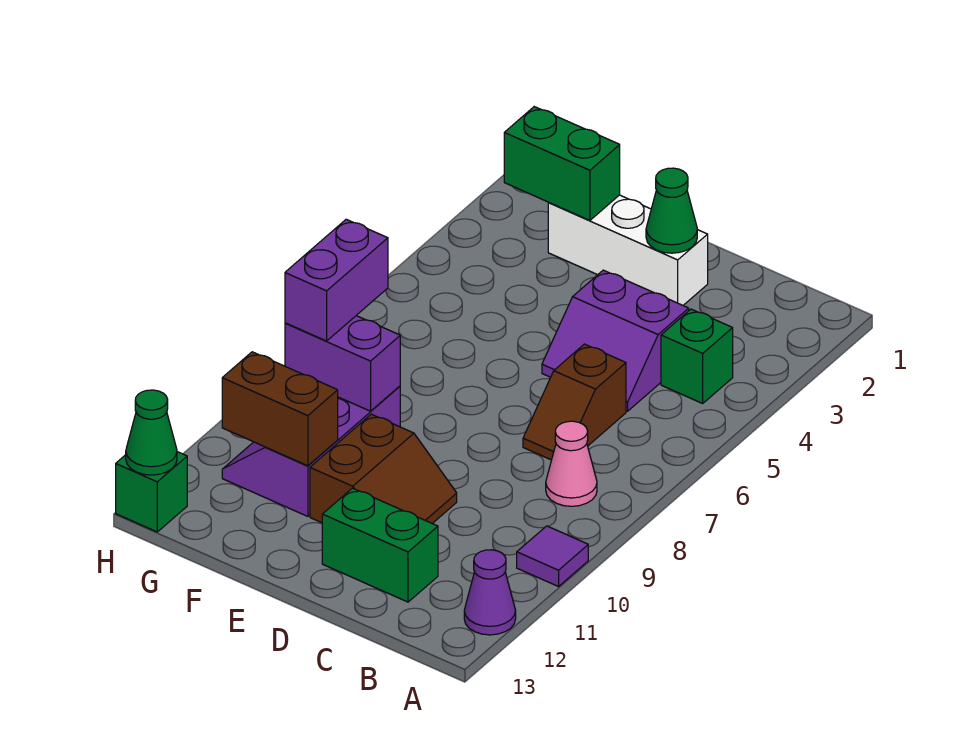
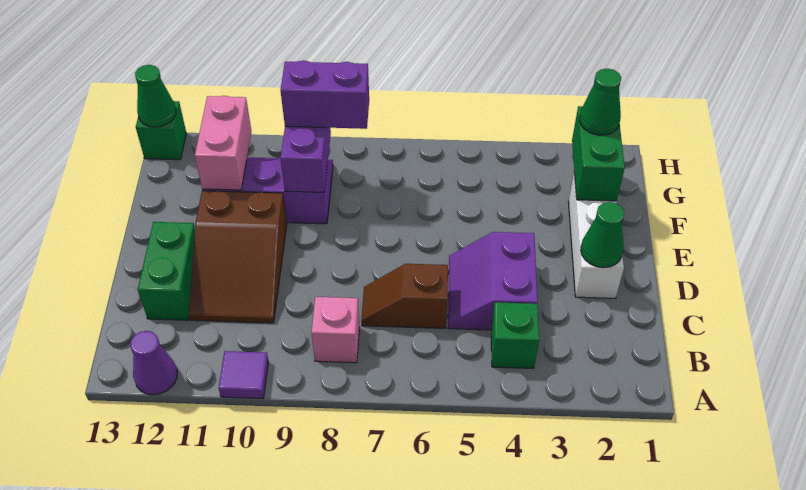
pink cone B8 level 1 -> pink brick B8 level 1
brown slope D10:E11 level 1 top E -> brown slope C10:E11 level 1 top E
brown brick F11:G11 level 2 -> pink brick F11:G11 level 2
none -> green cone G2 level 3

